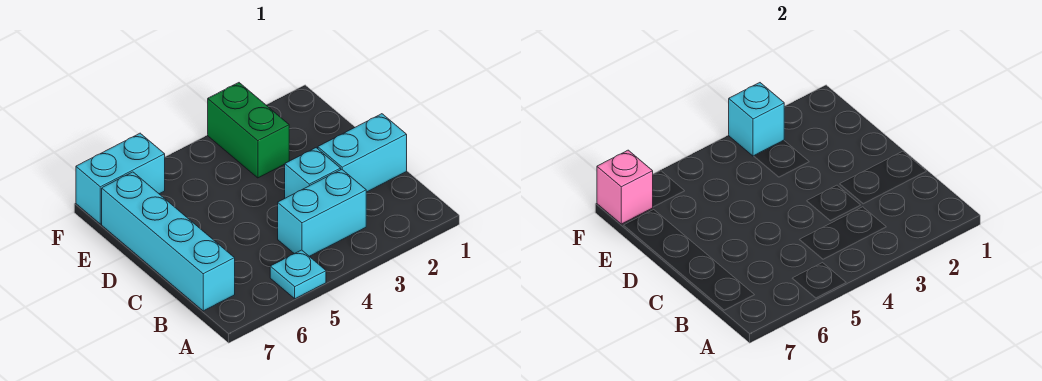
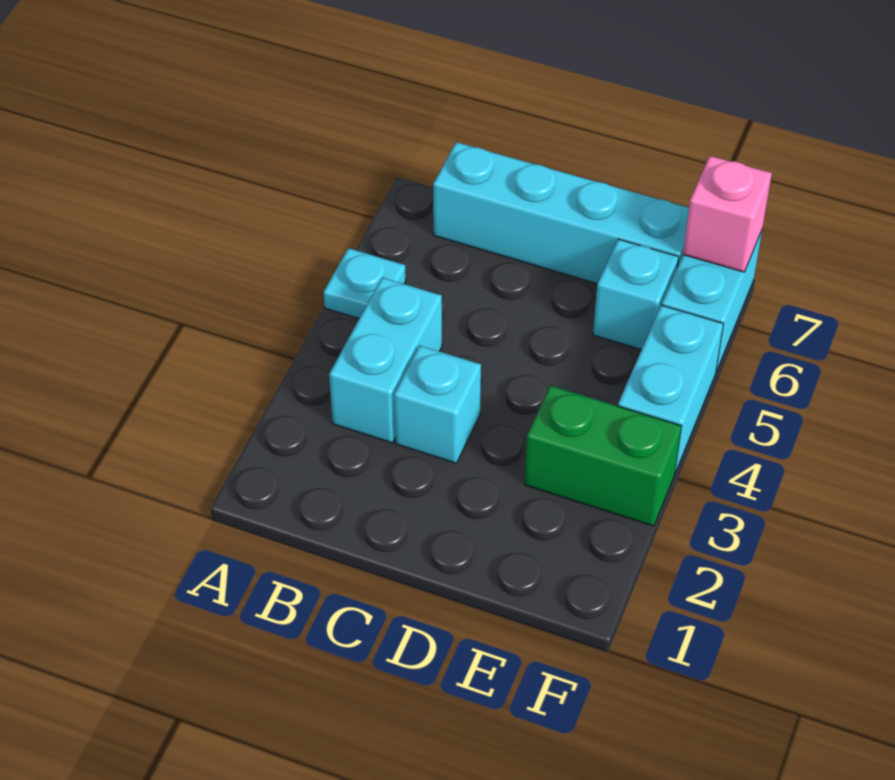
cyan brick C1:C2 level 1 -> cyan brick F4:F5 level 1
cyan brick F3 level 2 -> cyan brick E6 level 1

